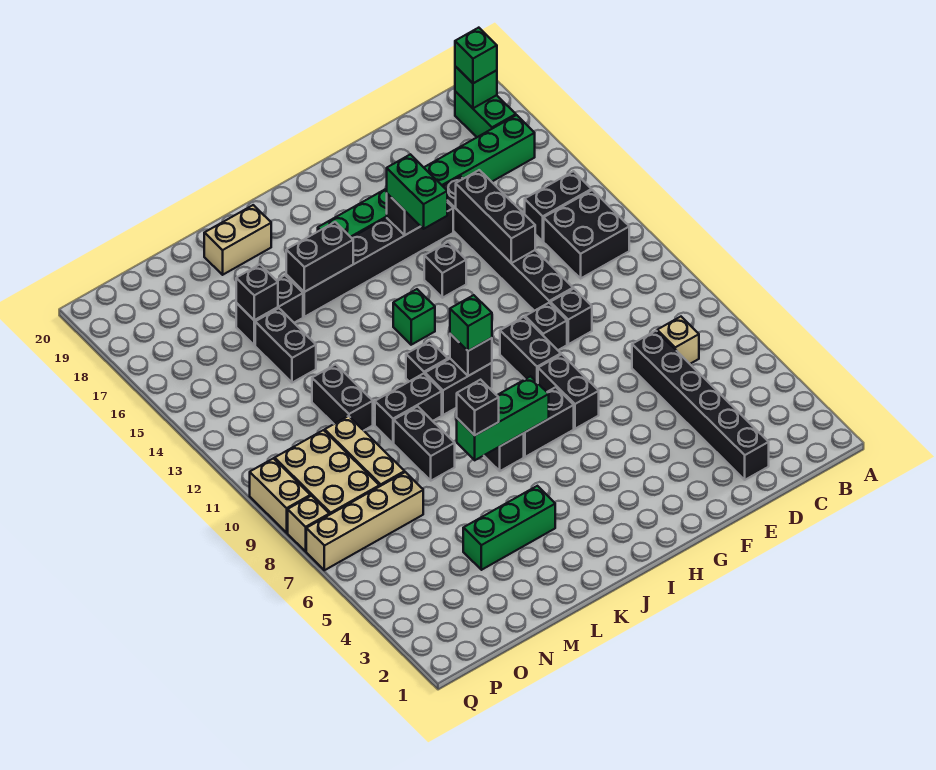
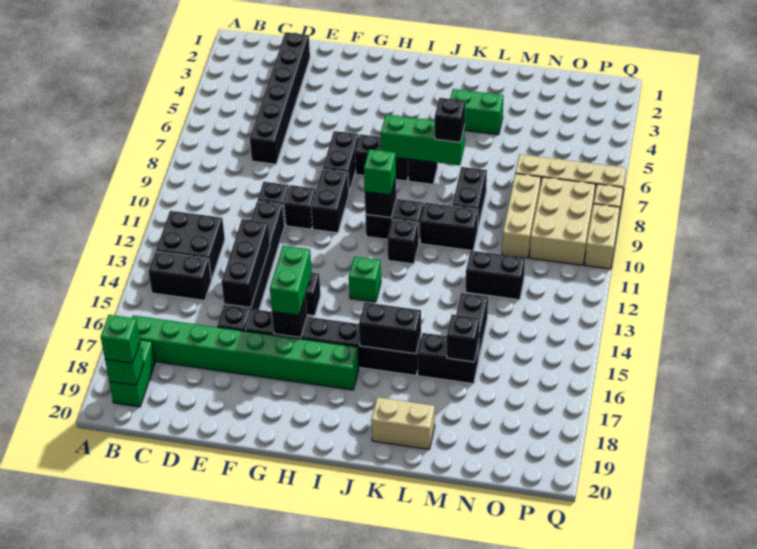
tan brick C7 level 1 -> none
green brick K4:M4 level 1 -> green brick K4:L4 level 1
black brick M11:M12 level 1 -> black brick M12:N12 level 1

